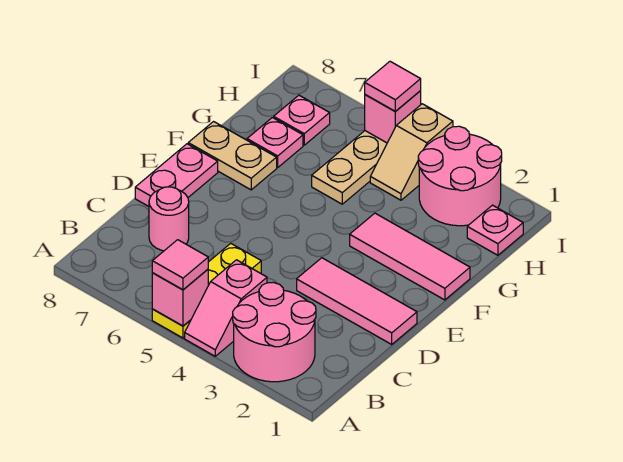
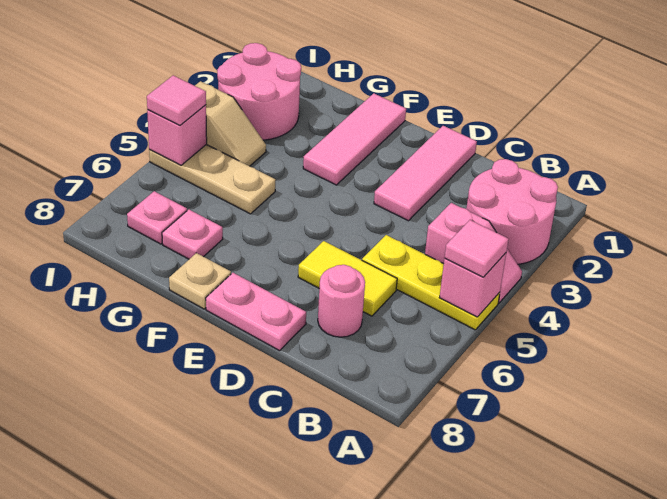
none -> yellow tile C6:D6 level 1
tan plate F7:F8 level 1 -> tan plate F8 level 1
pink plate H1 level 1 -> none

